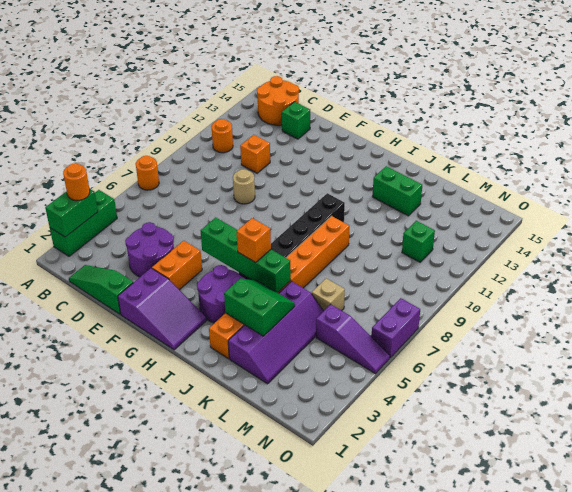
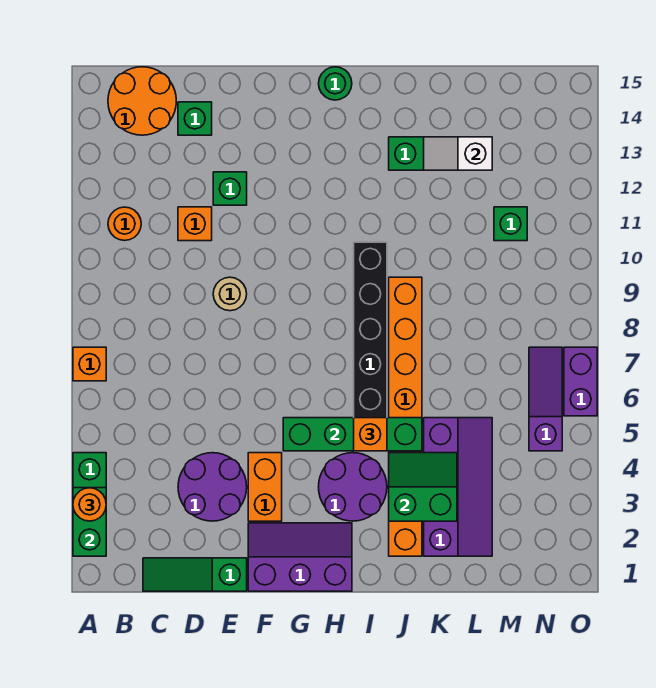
orange round brick A7 level 1 -> orange brick A7 level 1
none -> green brick E12 level 1
purple slope F1:H2 level 1 top F -> purple slope F1:H2 level 1 top 1
none -> green round brick H15 level 1
none -> white slope K13:L13 level 2 top L
tan brick L6 level 1 -> none
purple slope M5:O5 level 1 top M -> purple slope N5:N7 level 1 top 5

